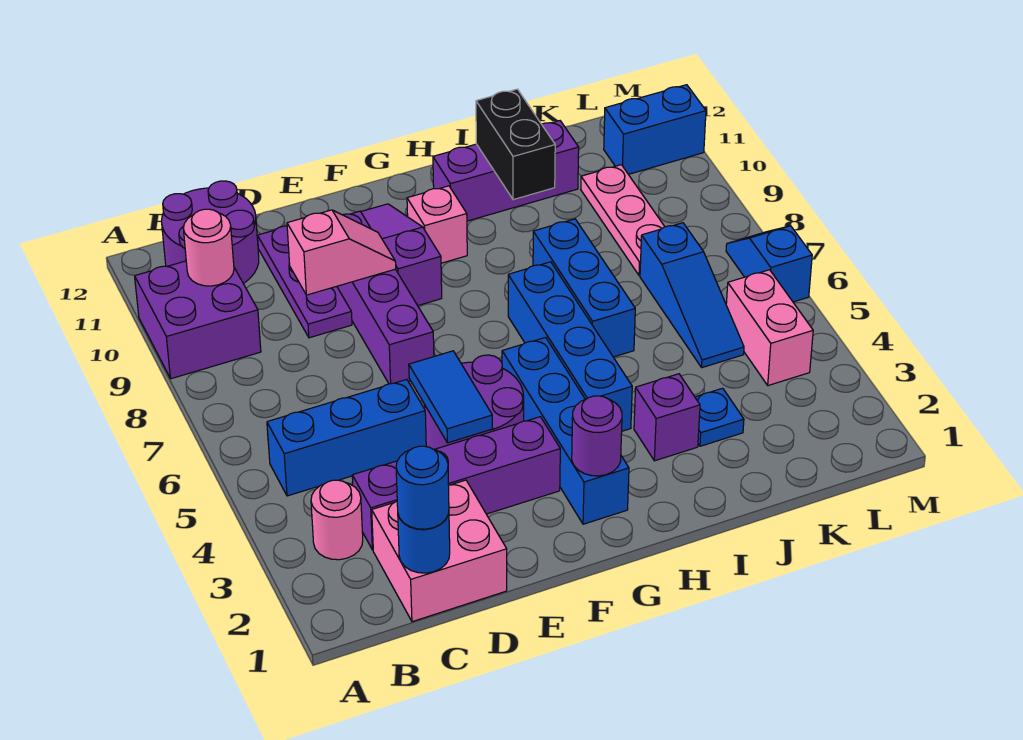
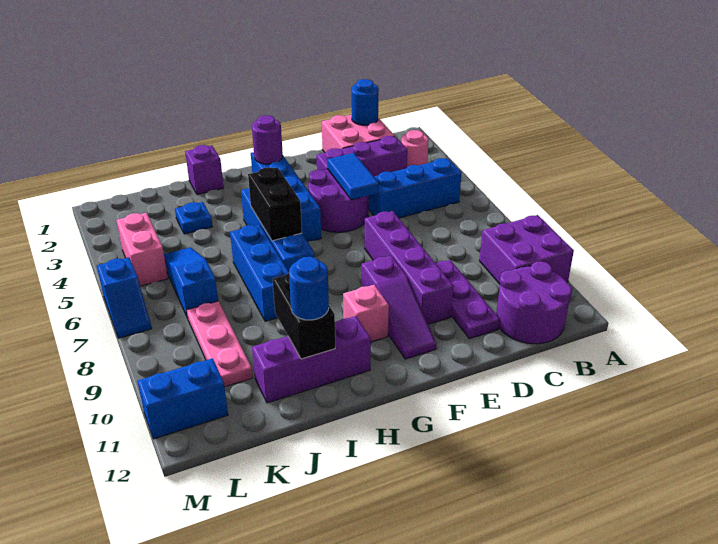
pink round brick B10 level 2 -> none
blue round brick C1 level 3 -> blue round brick I11 level 3
purple brick C3:F3 level 1 -> purple brick C3:E3 level 1
pink slope D9:E9 level 2 top D -> none
none -> black brick H5:H6 level 2
purple brick I3 level 1 -> purple brick I1 level 1

